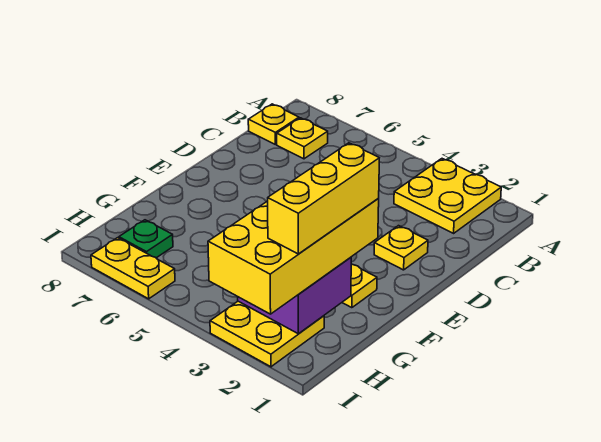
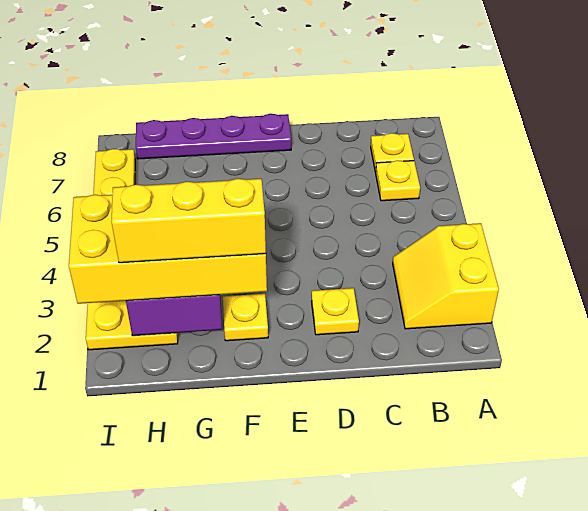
yellow plate A2:B3 level 1 -> yellow slope A2:B3 level 1 top A
yellow plate B8 level 1 -> yellow plate B6 level 1
none -> purple plate E8:H8 level 1
green plate H7 level 1 -> none

